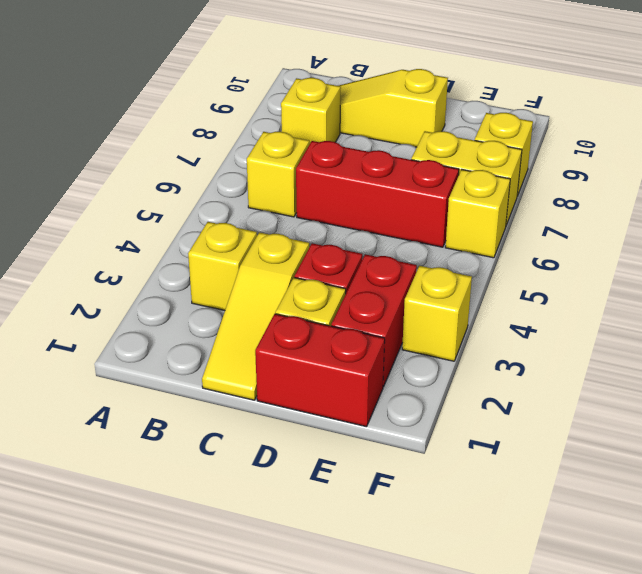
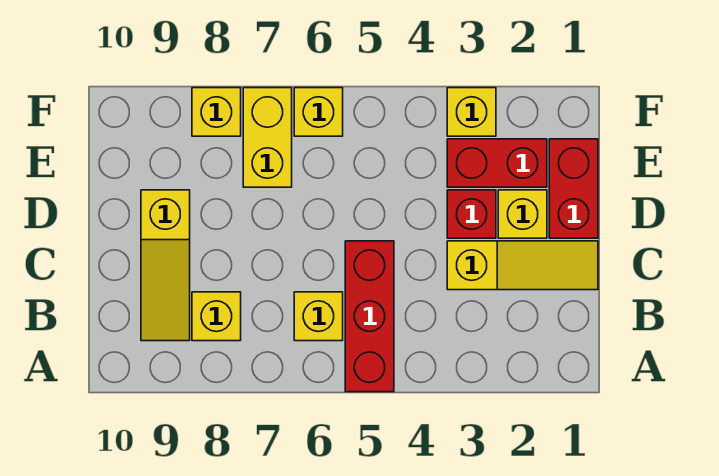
yellow brick B3 level 1 -> none
red brick C6:E6 level 1 -> red brick A5:C5 level 1

